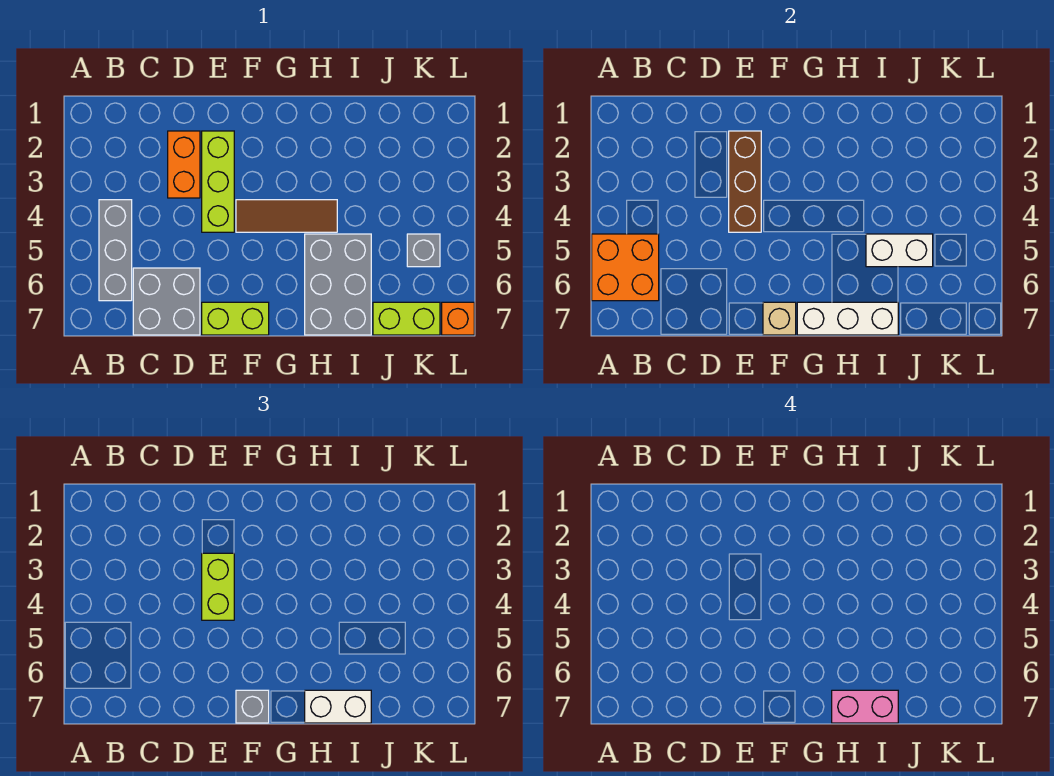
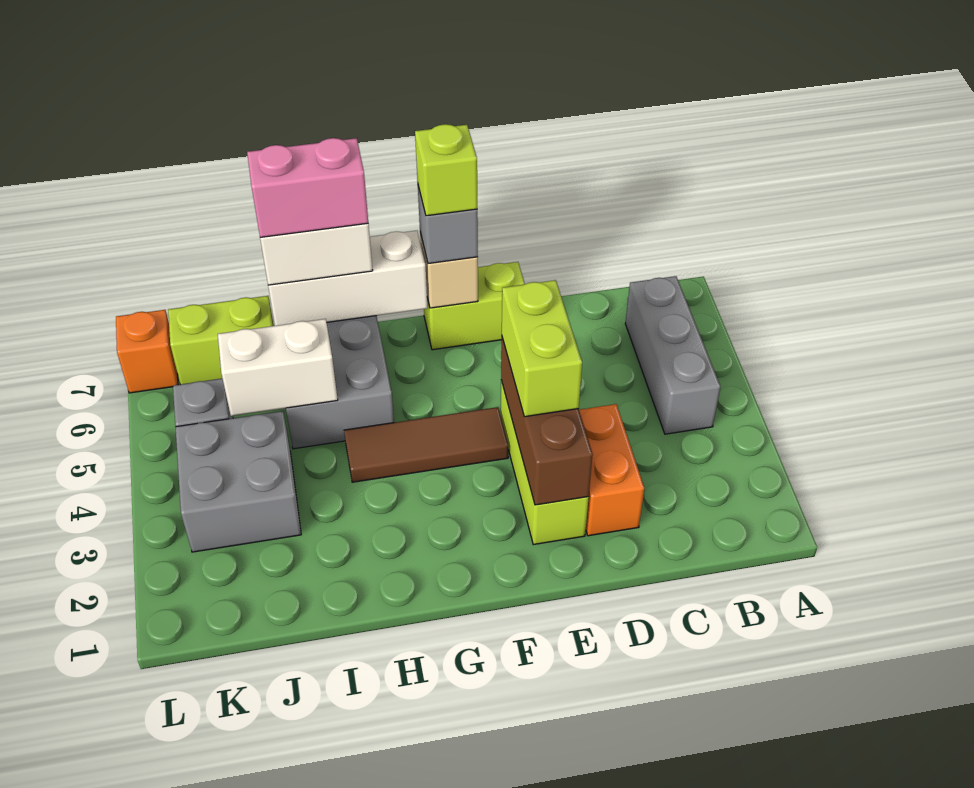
orange brick A5:B6 level 2 -> none
grey brick C6:D7 level 1 -> grey brick J3:K4 level 1
none -> lime brick F7 level 4

